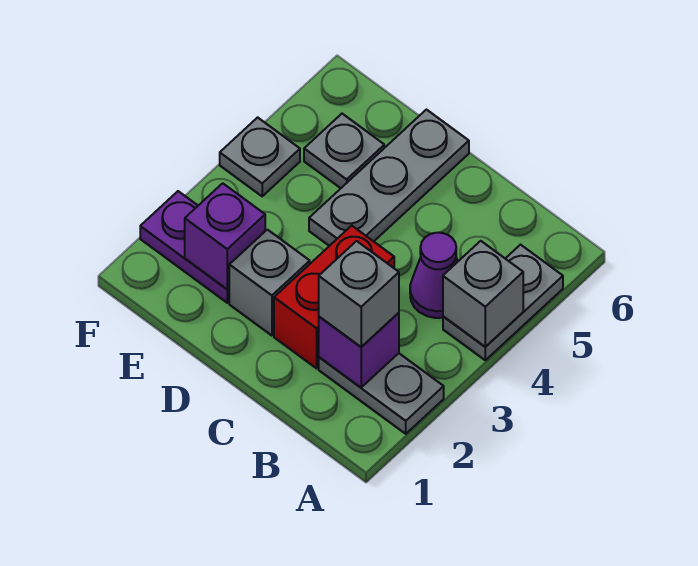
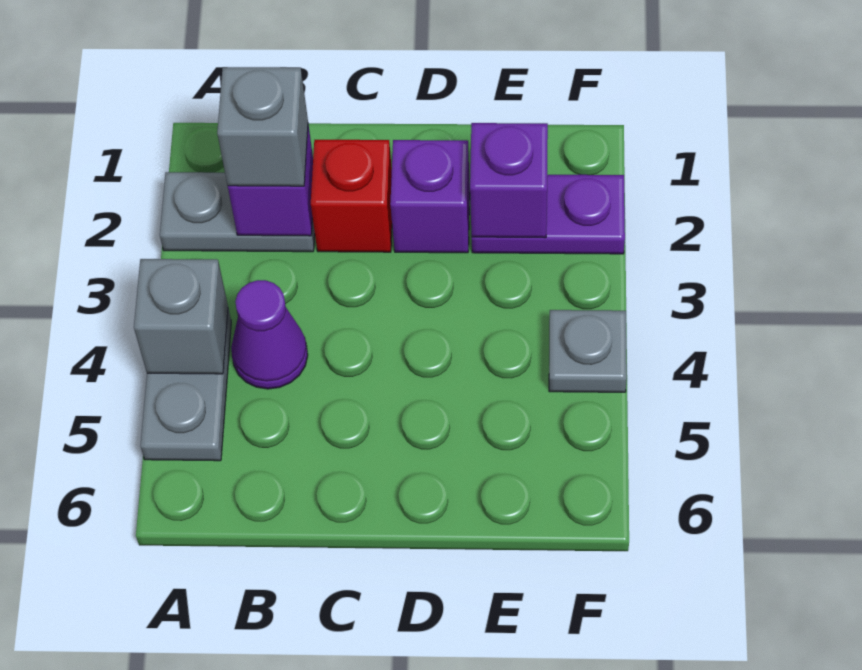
red brick C2:C3 level 1 -> red brick C2 level 1
grey brick D2 level 1 -> purple brick D2 level 1
grey plate D4:D6 level 1 -> none
grey plate E5 level 1 -> none

